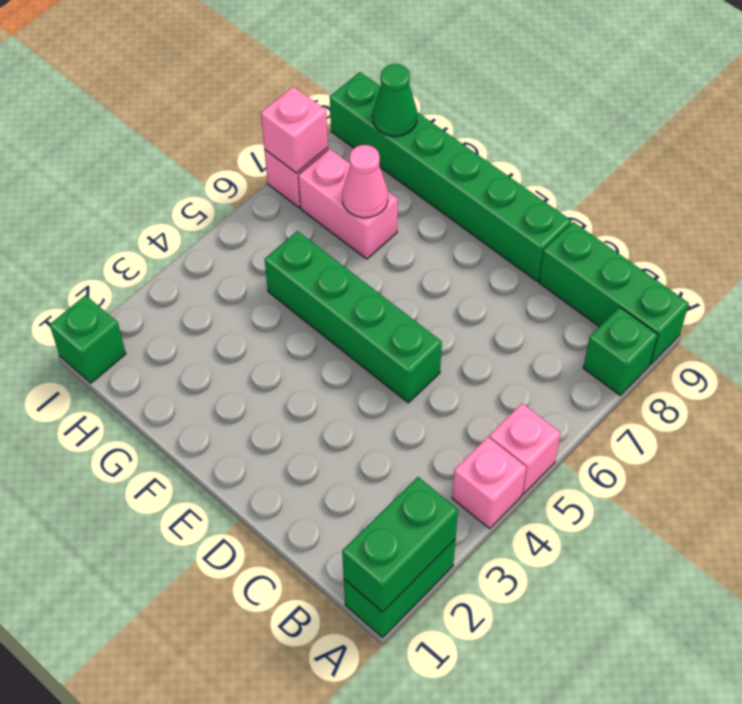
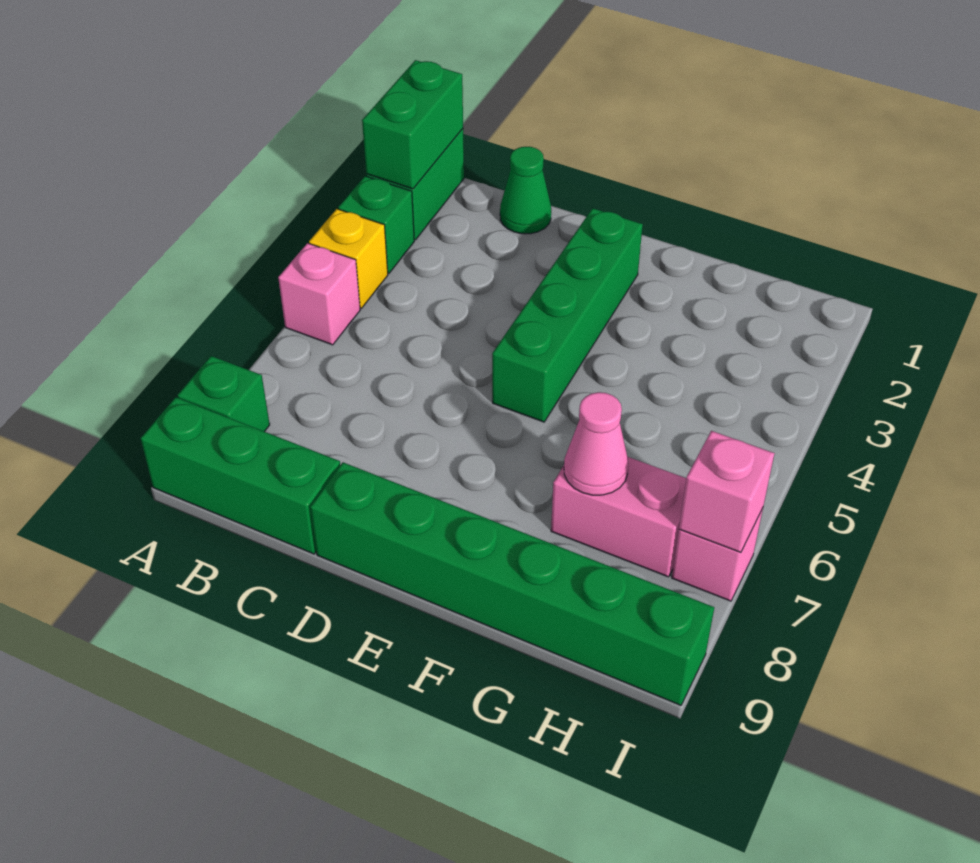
pink brick A4 level 1 -> yellow brick A4 level 1
green brick D5:G5 level 1 -> green brick E2:E5 level 1
green cone H9 level 2 -> green cone C1 level 1
green brick I1 level 1 -> green brick A3 level 1

